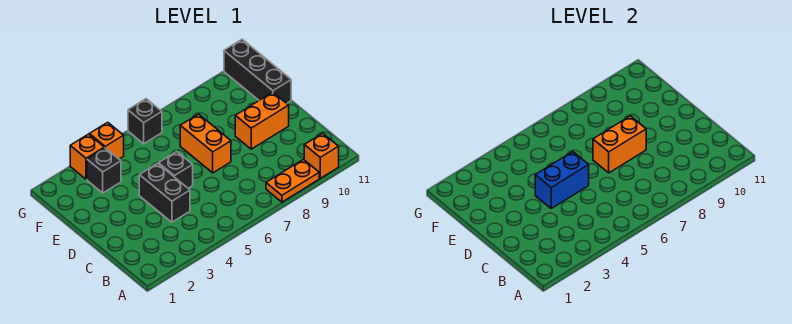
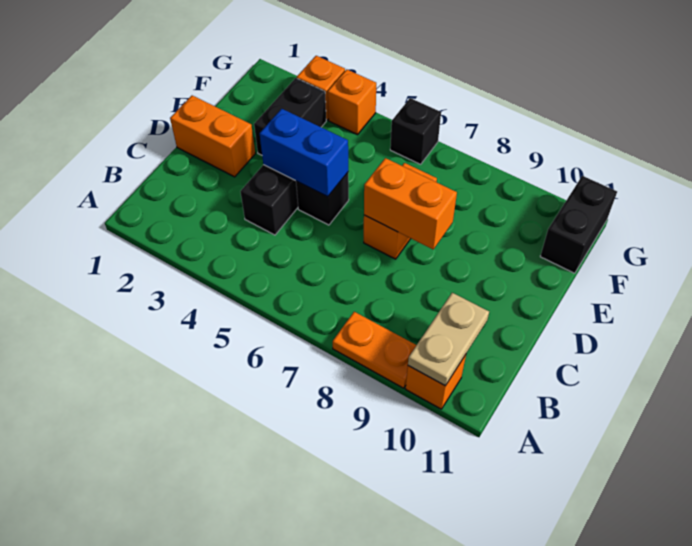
none -> tan plate A10:B10 level 2
orange brick D9:D10 level 1 -> orange brick D1:D2 level 1
black brick E11:G11 level 1 -> black brick F11:G11 level 1
black brick F3 level 1 -> black brick E3:F3 level 1

